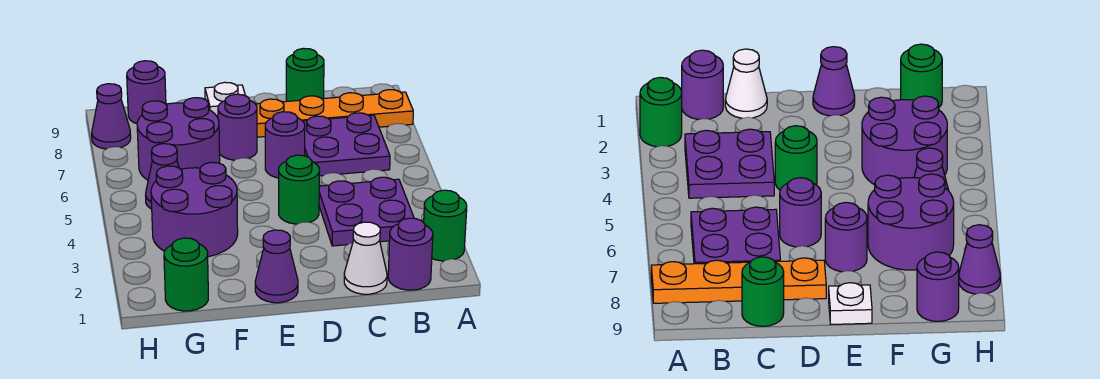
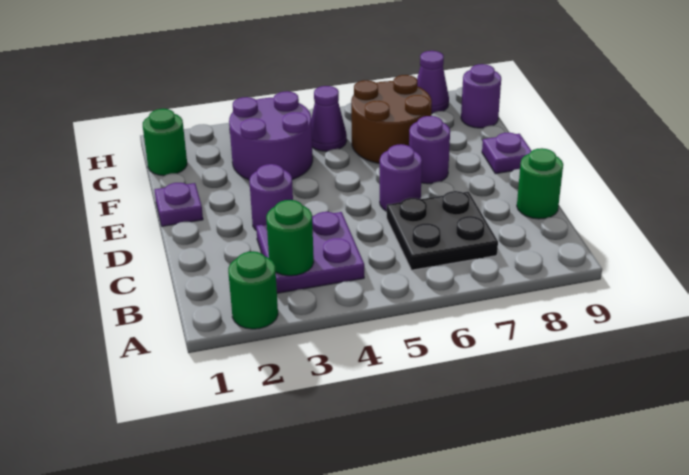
orange plate A8:D8 level 1 -> none
purple round brick B1 level 1 -> purple round brick D3 level 1
purple plate B6:C7 level 1 -> black plate B6:C7 level 1
white cone C1 level 1 -> none
green round brick D4 level 1 -> green round brick B3 level 2
purple cone E1 level 1 -> purple plate E1 level 1
white plate E9 level 1 -> purple plate E9 level 1
purple round brick F6:G7 level 1 -> brown round brick F6:G7 level 1

